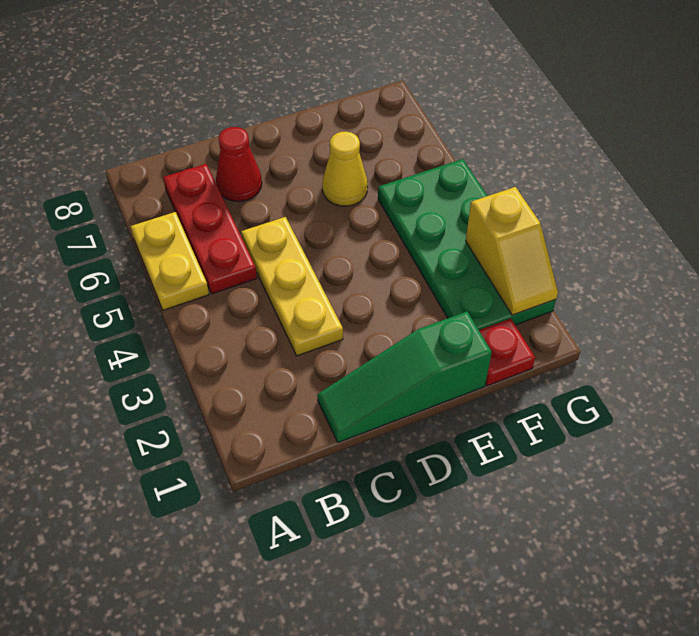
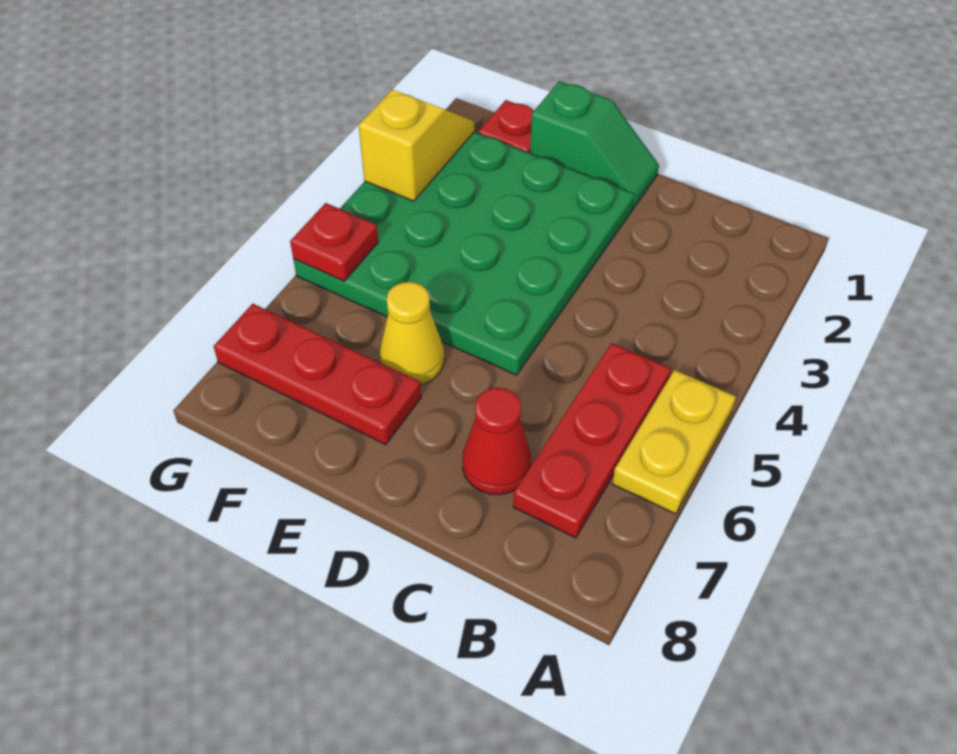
green slope C1:E1 level 1 top E -> green slope D1:E1 level 1 top E
yellow plate C3:C5 level 1 -> none
none -> red plate E7:G7 level 1
green plate F2:G5 level 1 -> green plate D2:G5 level 1
none -> red plate G5 level 2

